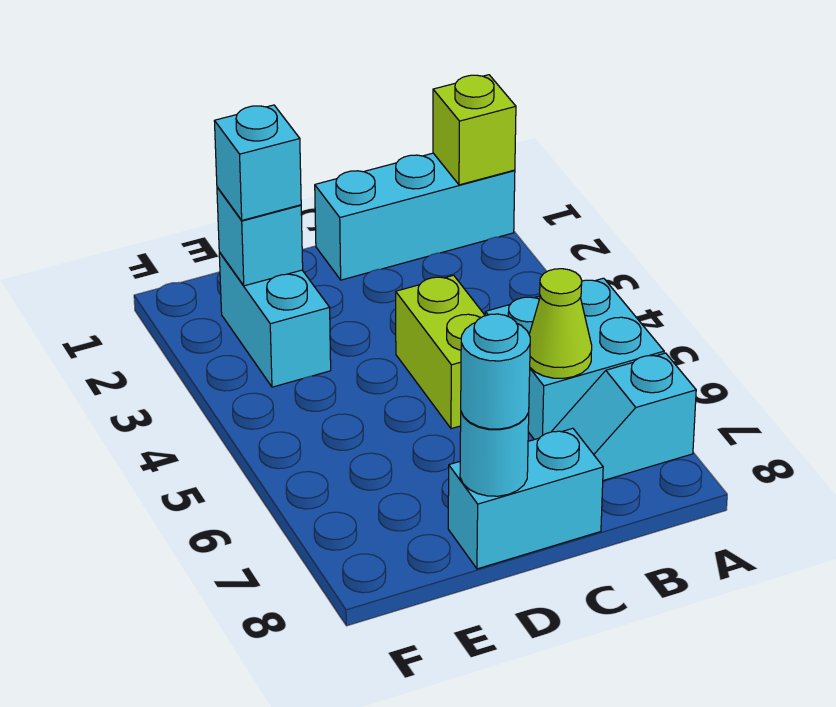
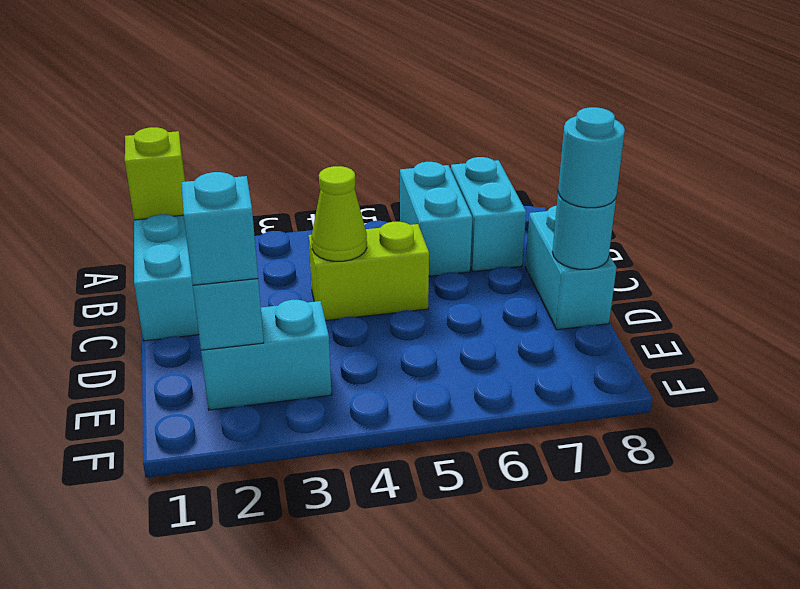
cyan brick A5:B6 level 1 -> cyan brick A6:B6 level 1
cyan slope A7:B7 level 1 top A -> cyan brick A7:B7 level 1
lime cone B6 level 2 -> lime cone C4 level 2

